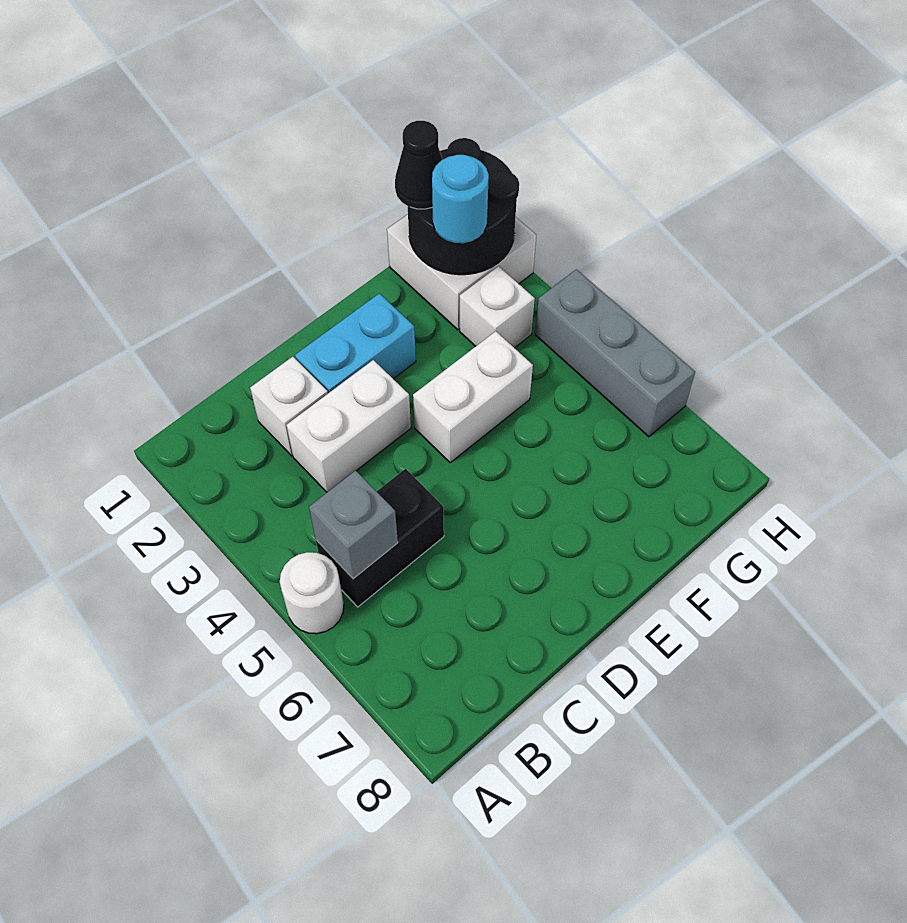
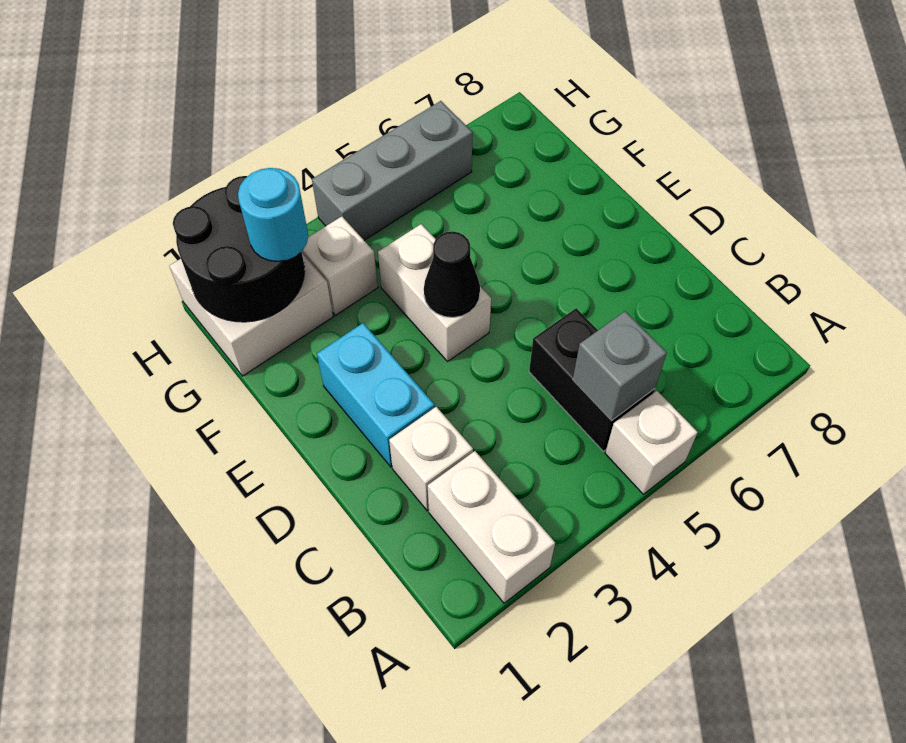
white round brick A5 level 1 -> white brick A5 level 1
white brick C3:D3 level 1 -> white brick A2:B2 level 1
black cone G1 level 3 -> black cone E4 level 2

